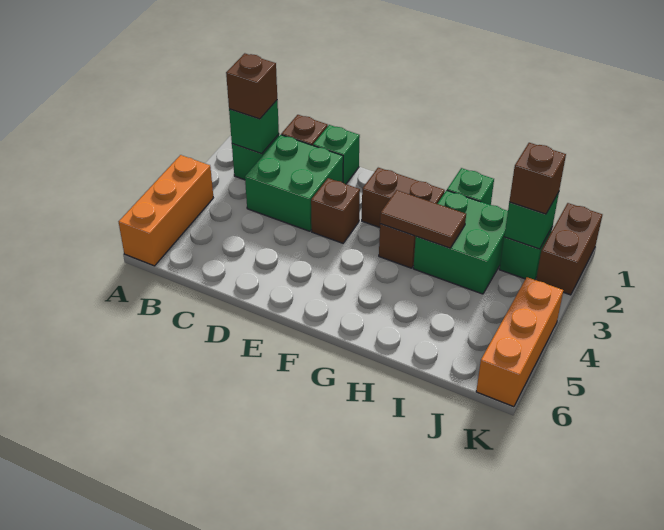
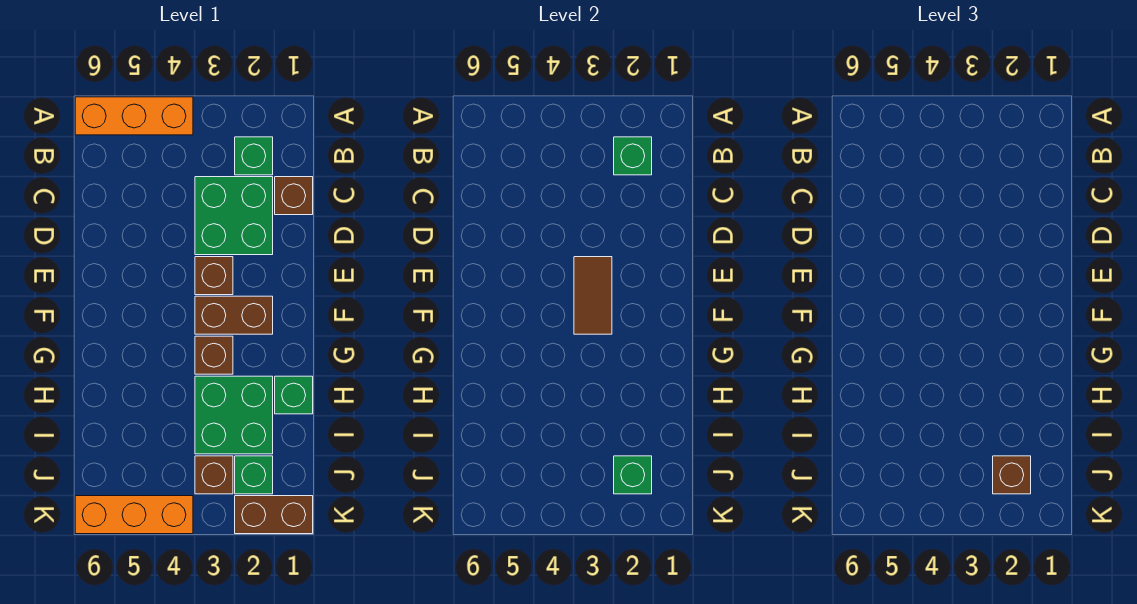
brown brick B2 level 3 -> brown brick J3 level 1
green brick D1 level 1 -> none
brown brick F2:G2 level 1 -> brown brick F2:F3 level 1
brown tile G3:H3 level 2 -> brown tile E3:F3 level 2

